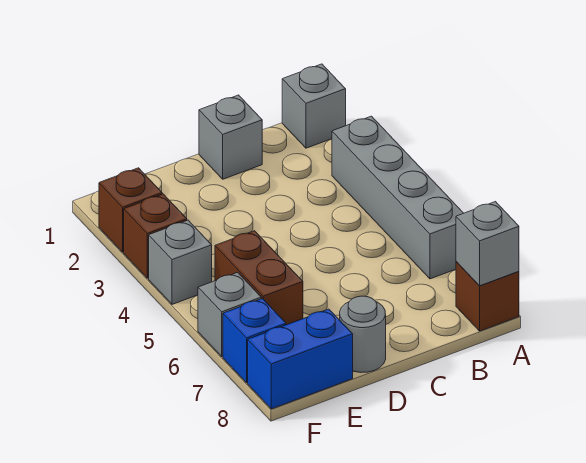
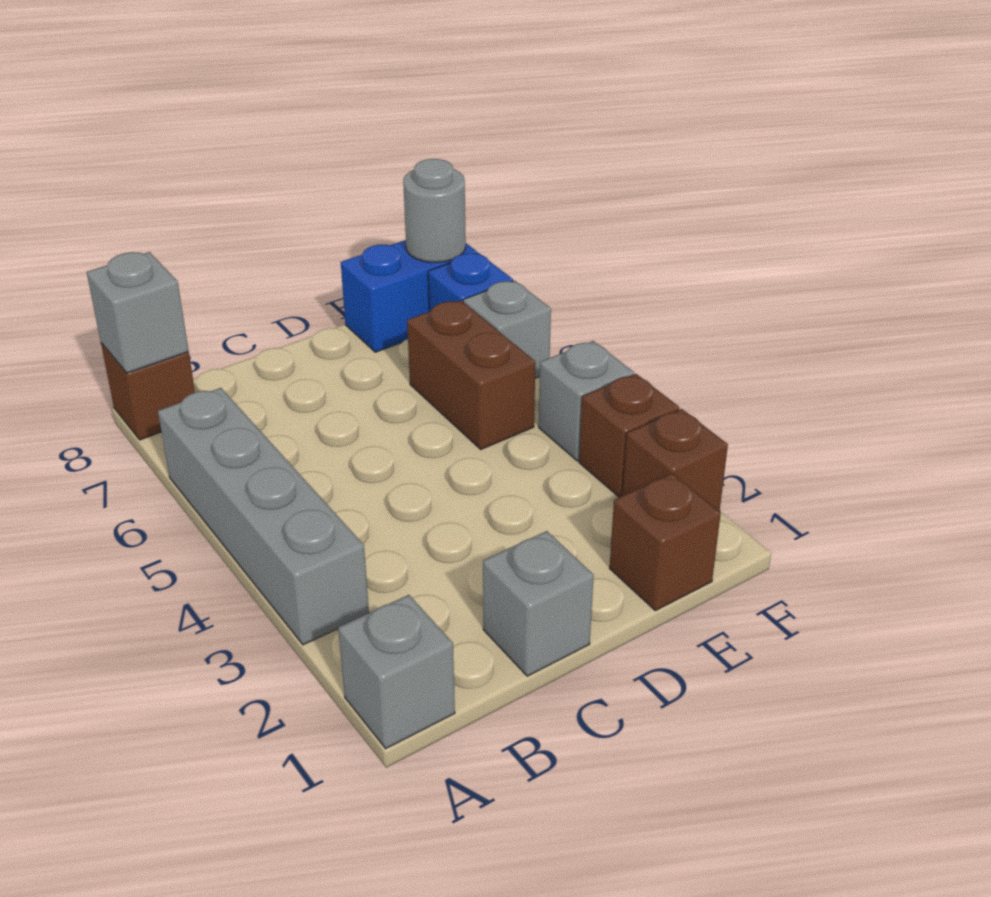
grey round brick D8 level 1 -> grey round brick F8 level 2
none -> brown brick E1 level 1

